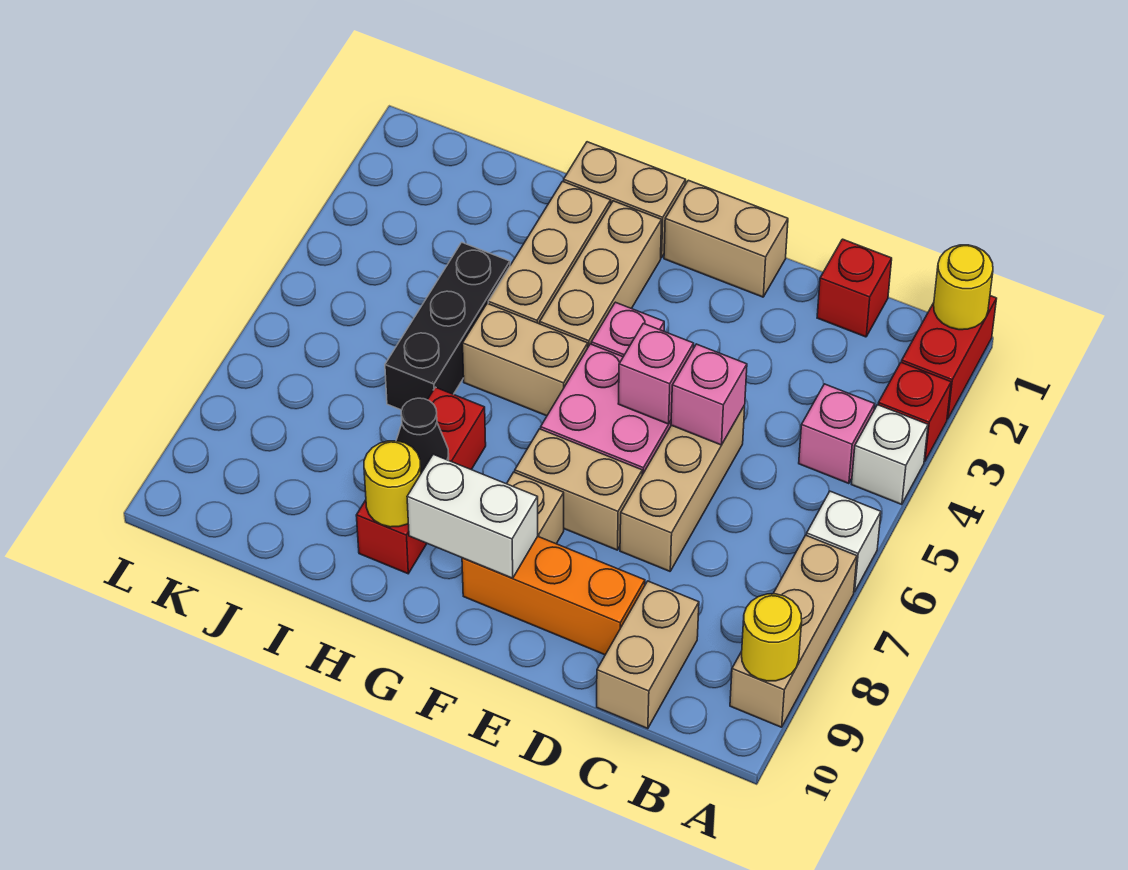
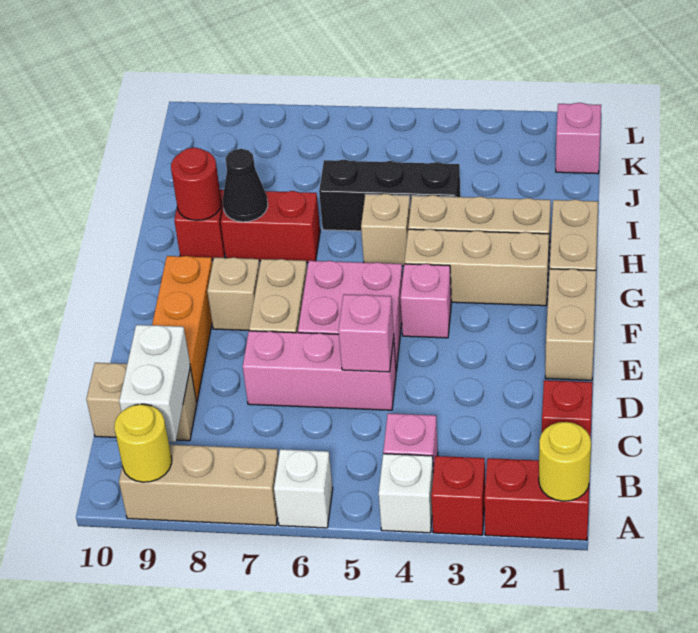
tan brick D5:D7 level 1 -> pink brick D5:D7 level 1
pink brick E5 level 2 -> pink brick K1 level 1
white brick F9:G9 level 2 -> white brick B9:C9 level 2
tan brick G5:H5 level 1 -> tan brick H5 level 1
yellow round brick H9 level 2 -> red round brick H9 level 2

